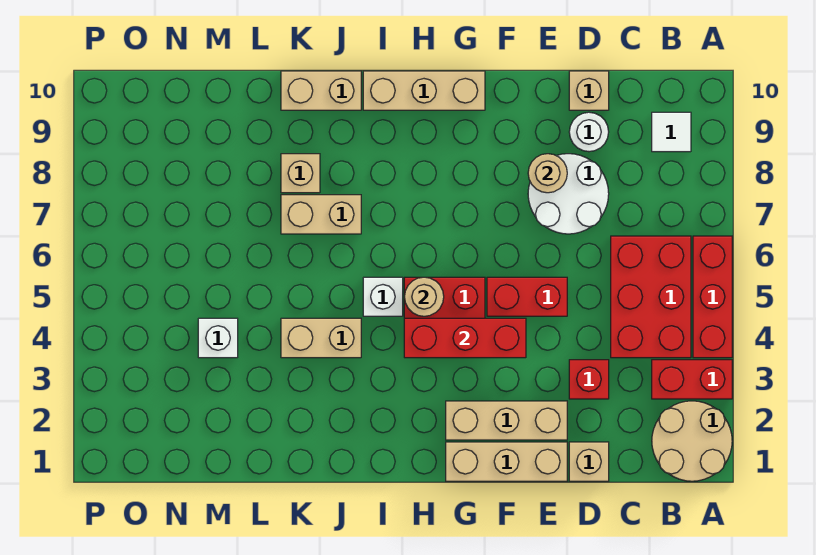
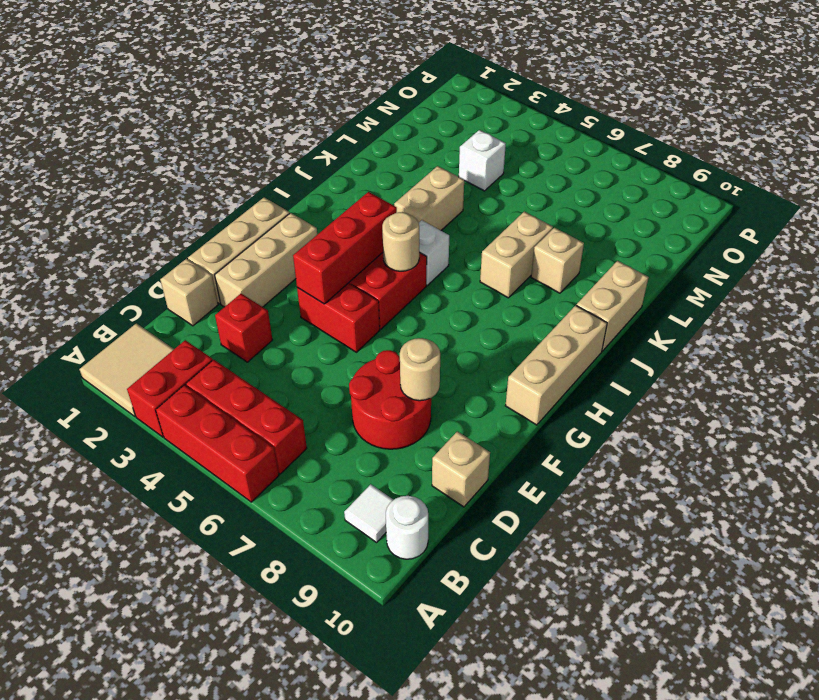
tan round brick A1:B2 level 1 -> tan tile A1:B2 level 1
red brick B4:C6 level 1 -> red brick B4:B6 level 1
white round brick D7:E8 level 1 -> red round brick D7:E8 level 1
white round brick D9 level 1 -> white round brick B10 level 1
red brick E5:F5 level 1 -> red brick F4:F5 level 1

